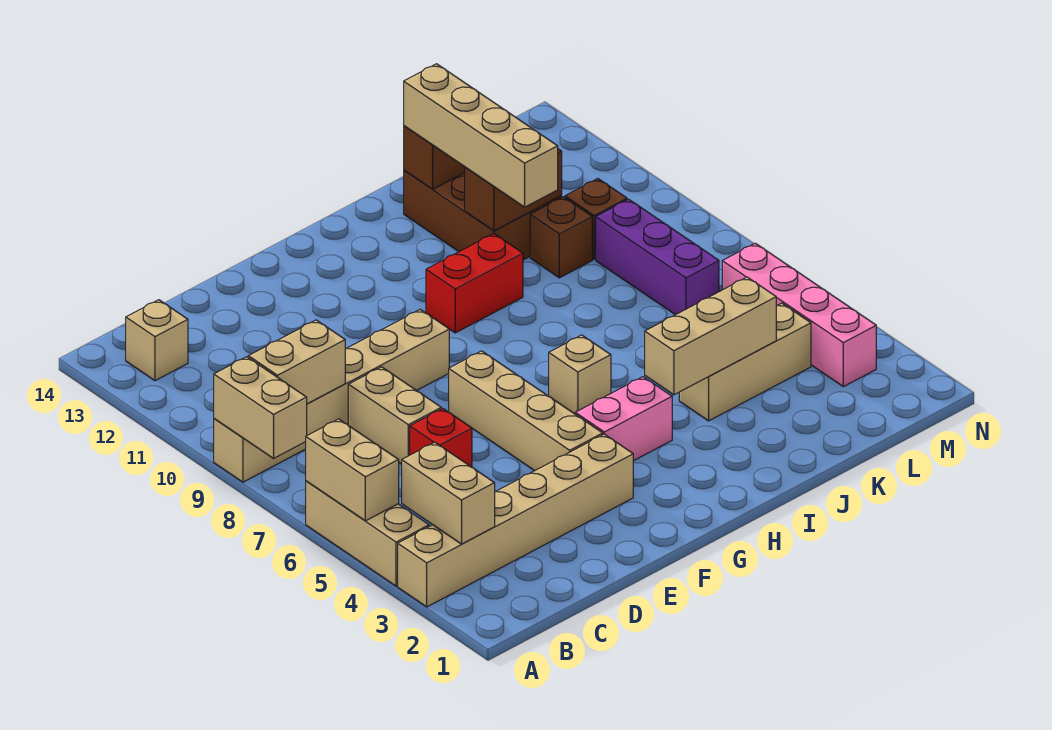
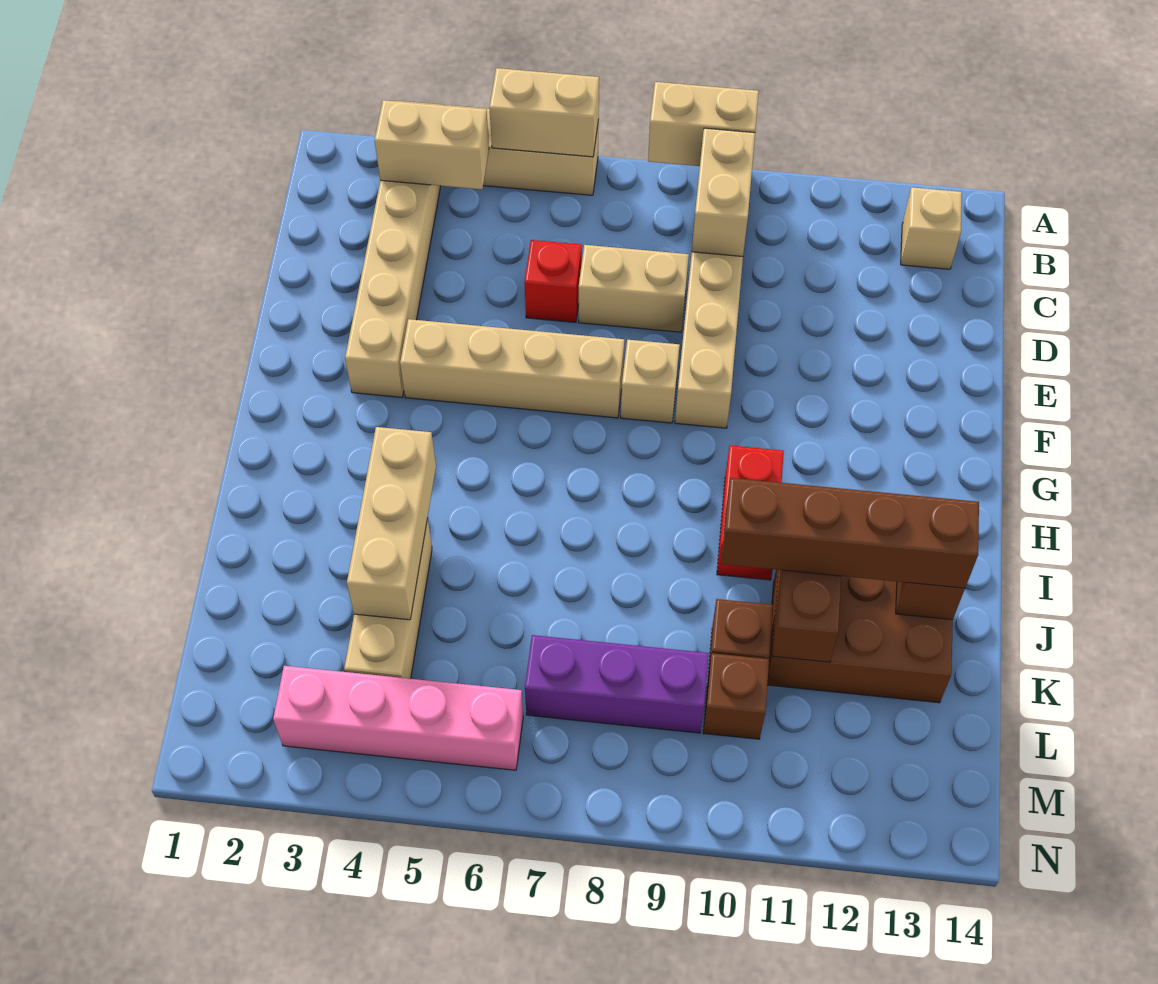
pink brick G4:H4 level 1 -> none
tan brick H6 level 1 -> tan brick F8 level 1
tan brick J10:J13 level 3 -> brown brick J10:J13 level 3

